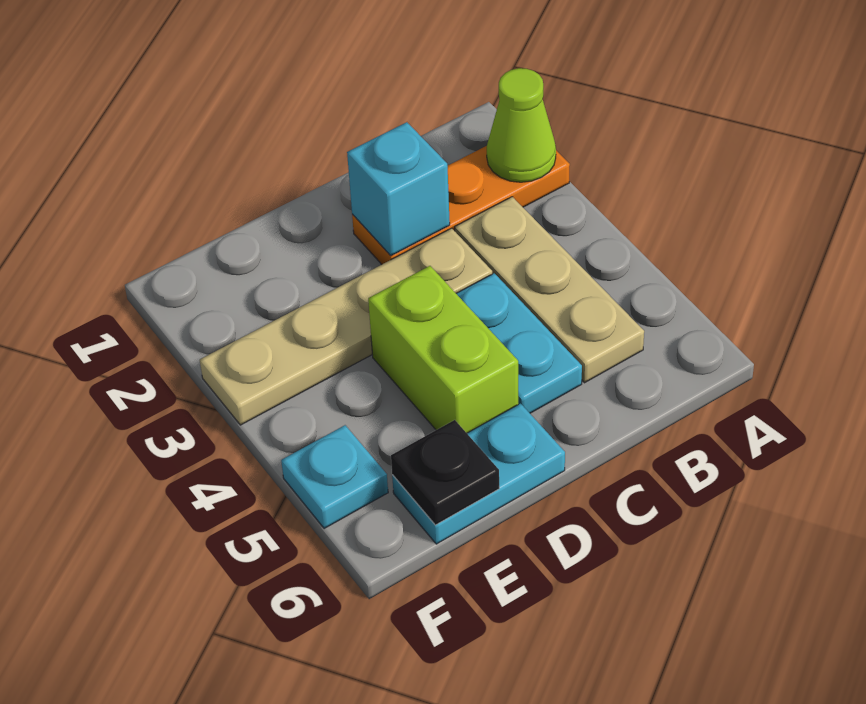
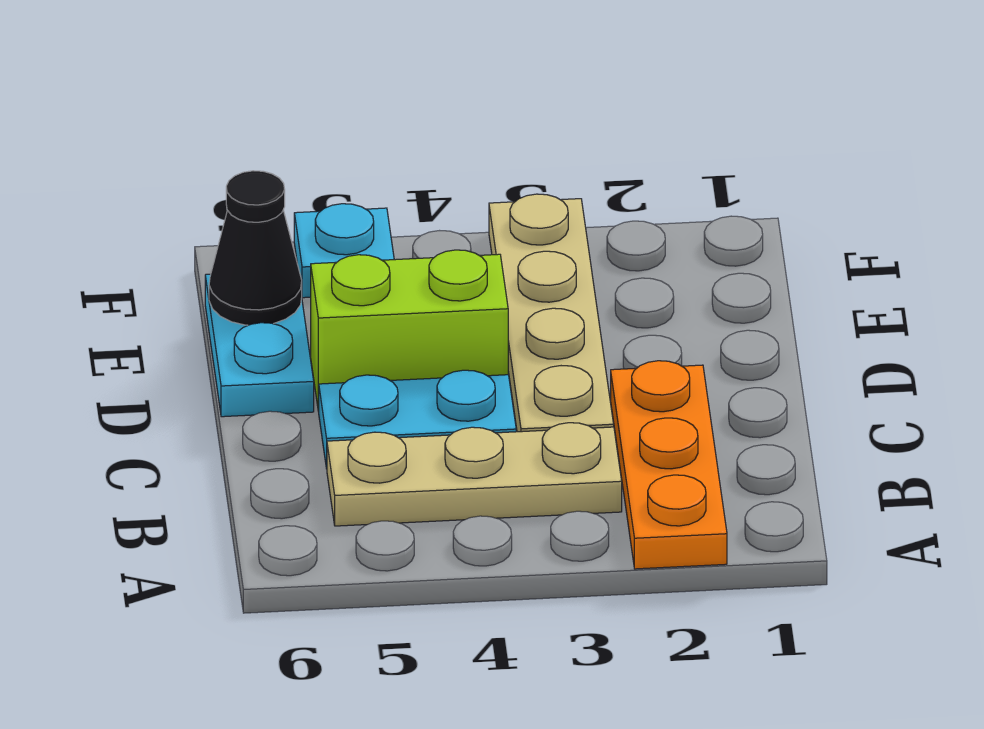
lime cone A2 level 2 -> none
cyan brick C2 level 2 -> none
black plate E6 level 2 -> black cone E6 level 2

